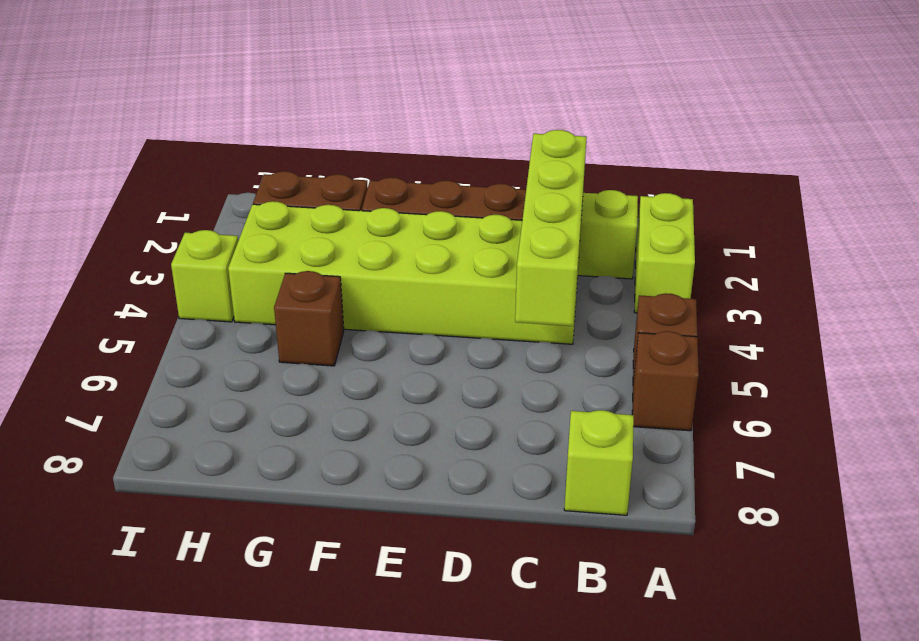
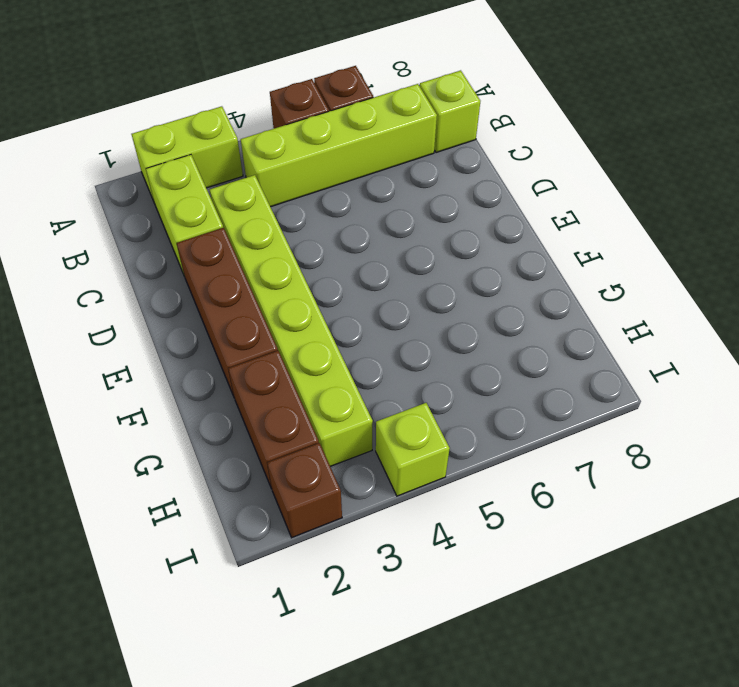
lime brick C2:C5 level 2 -> lime brick B4:B7 level 1
lime brick C3:H4 level 1 -> lime brick C3:H3 level 1
brown brick G5 level 1 -> brown brick I2 level 1

